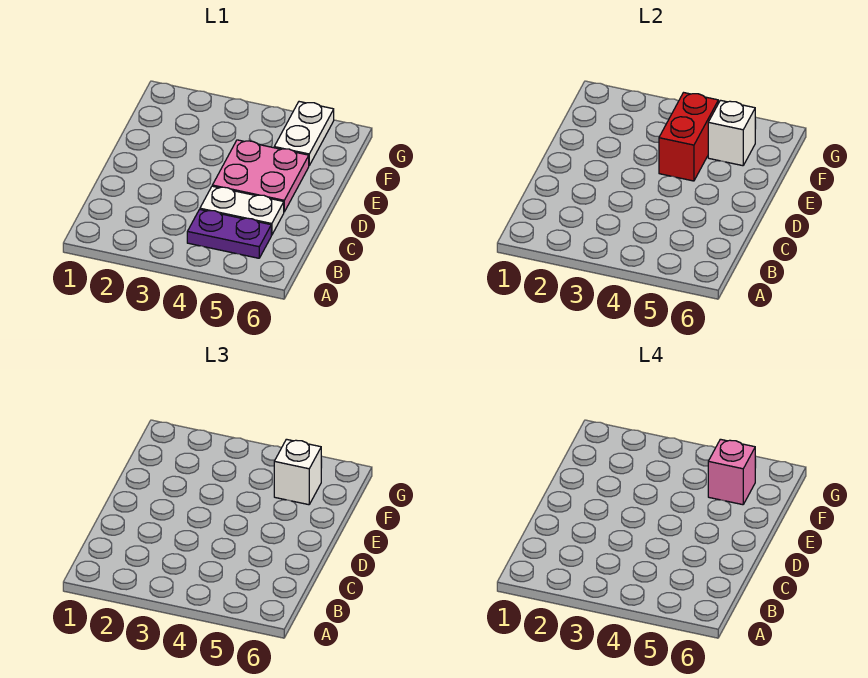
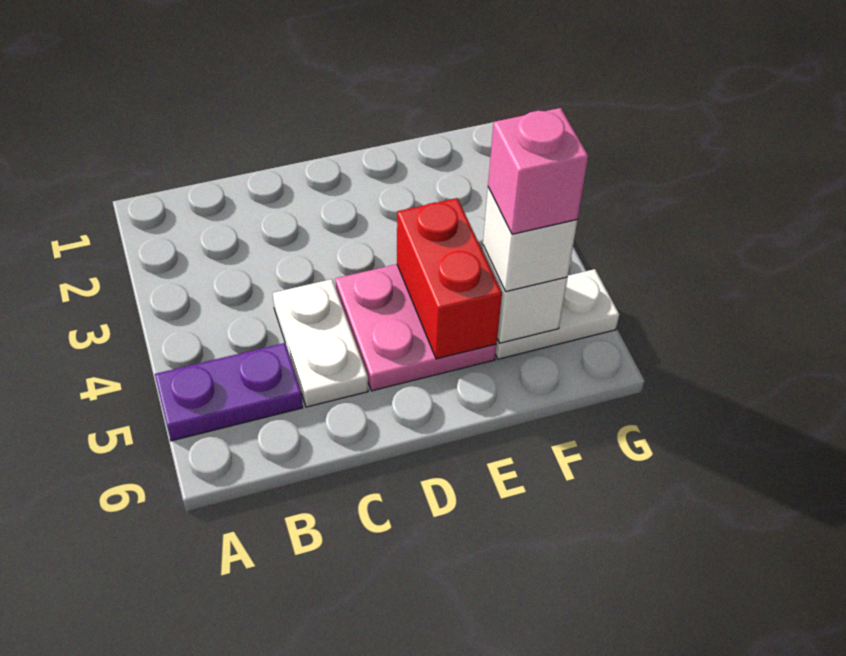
purple plate B4:B5 level 1 -> purple plate A5:B5 level 1
red brick E4:F4 level 2 -> red brick E4:E5 level 2

